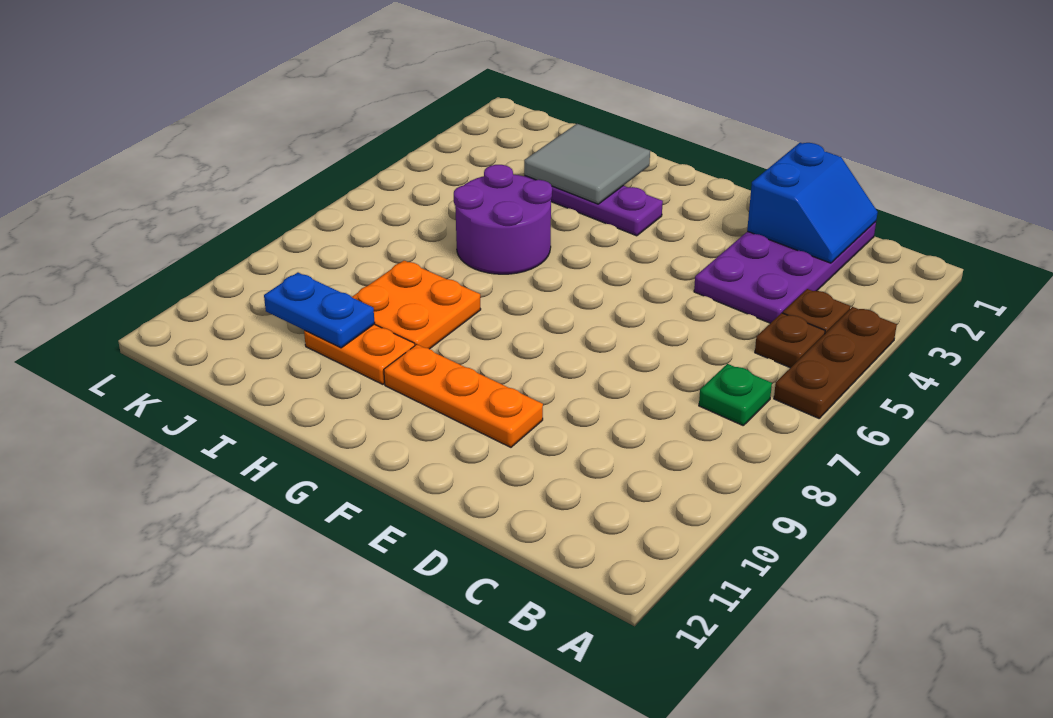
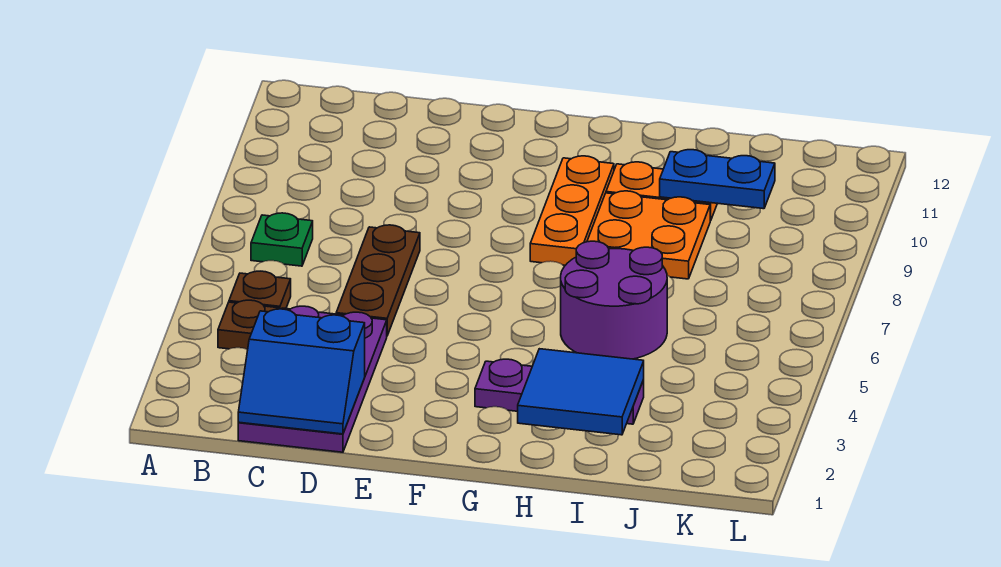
brown plate A4:A6 level 1 -> brown plate D5:D7 level 1
blue slope C1:D2 level 2 top D -> blue slope C1:D2 level 2 top 2
orange plate E10:G10 level 1 -> orange plate G8:G10 level 1
grey tile H2:I3 level 2 -> blue tile H2:I3 level 2

